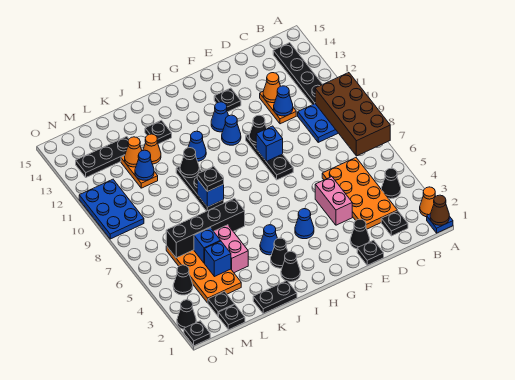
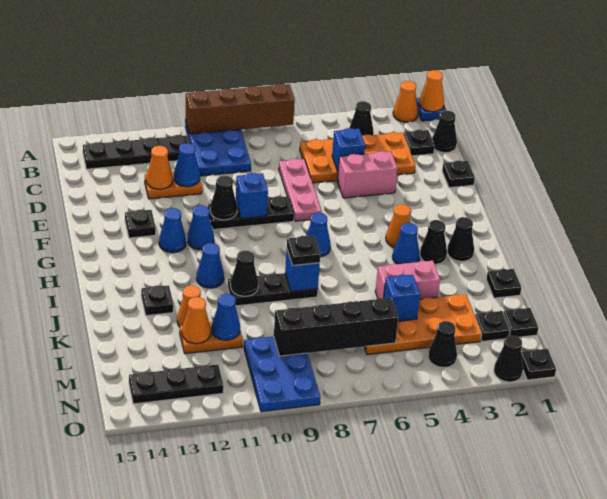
brown cone A1 level 2 -> orange cone A1 level 2
brown brick A7:B10 level 2 -> brown brick A7:A10 level 2
none -> pink plate D7:F7 level 1
black cone E2 level 1 -> black cone C1 level 1
blue cone G4 level 1 -> blue cone H7 level 1
none -> orange cone H4 level 1
black plate J1:K1 level 1 -> black plate K1 level 1
black brick J6:M6 level 2 -> black brick M6:M9 level 2
blue brick L4 level 2 -> blue brick D5 level 2
black plate L13:N13 level 1 -> black plate N12:N14 level 1
blue plate N9:O11 level 1 -> blue plate M9:O10 level 1

